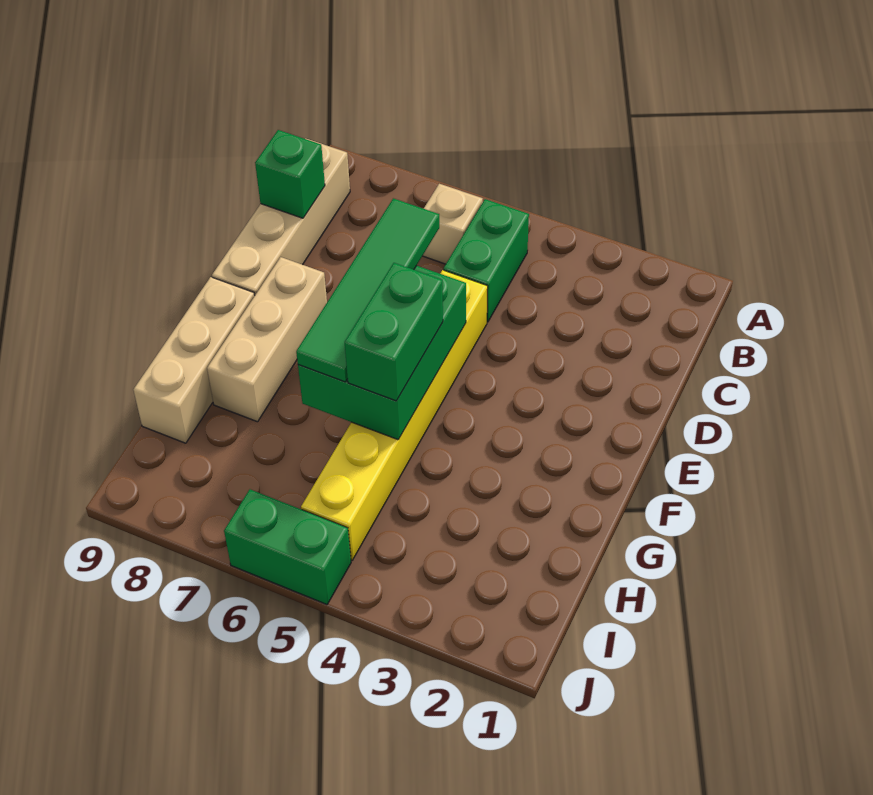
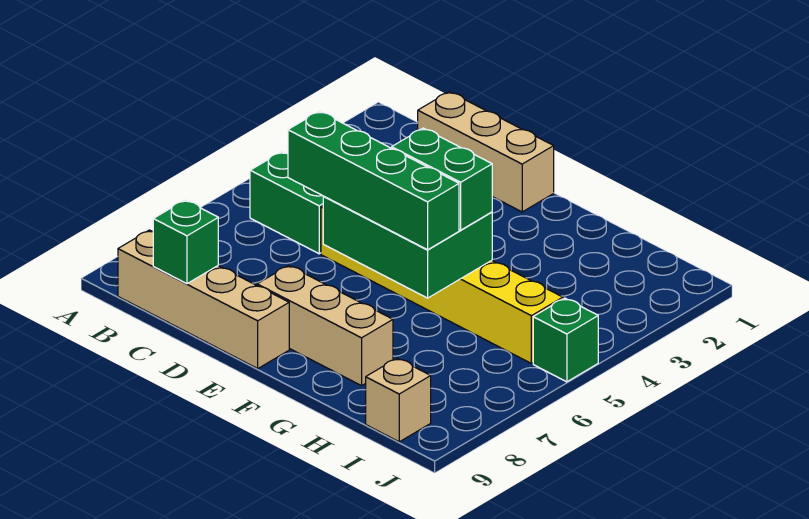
tan brick B6 level 1 -> tan brick I9 level 1
green tile D6:G6 level 3 -> green brick D6:G6 level 3
tan brick F9:H9 level 1 -> tan brick C1:E1 level 1
green brick J5:J6 level 1 -> green brick J5 level 1

